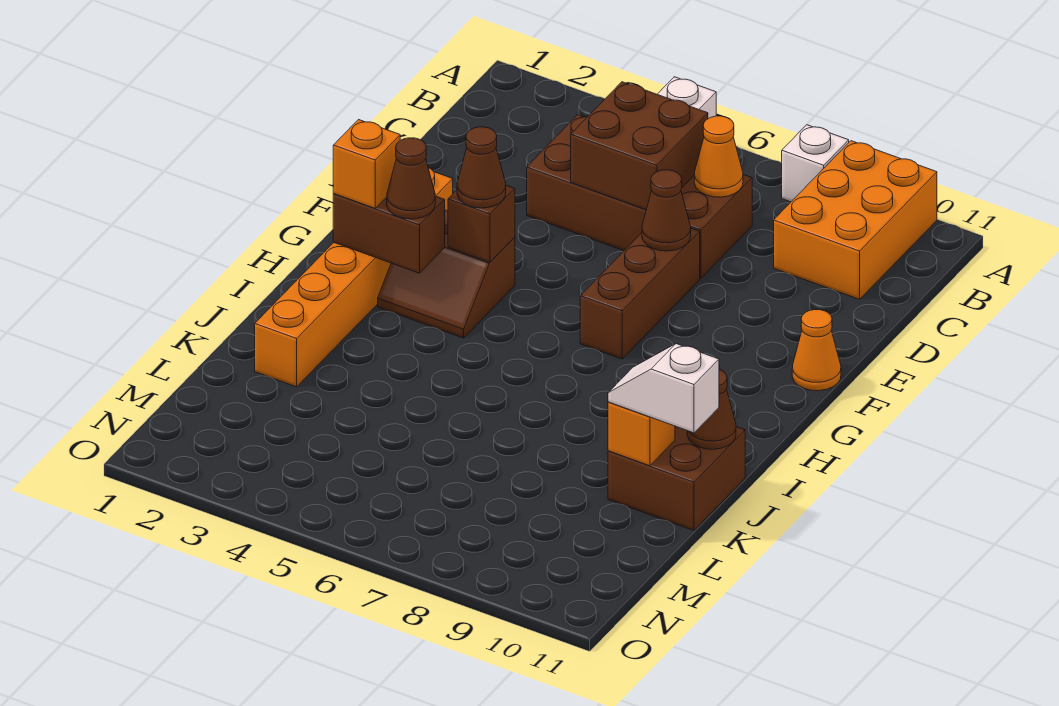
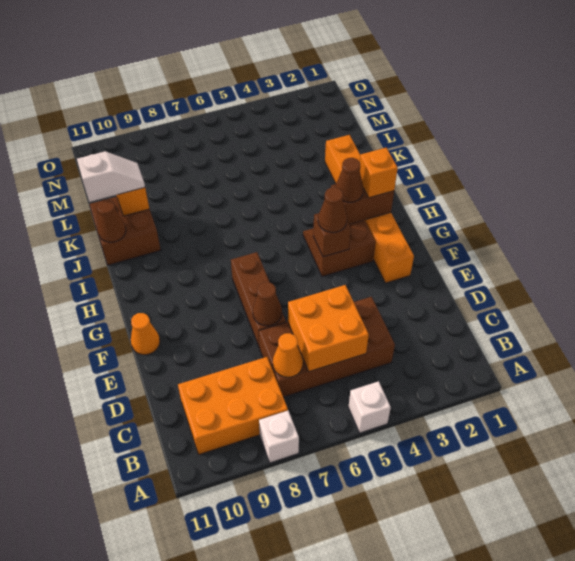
orange brick A9:C10 level 1 -> orange brick B8:C10 level 1
brown brick C5:D6 level 2 -> orange brick C5:D6 level 2

